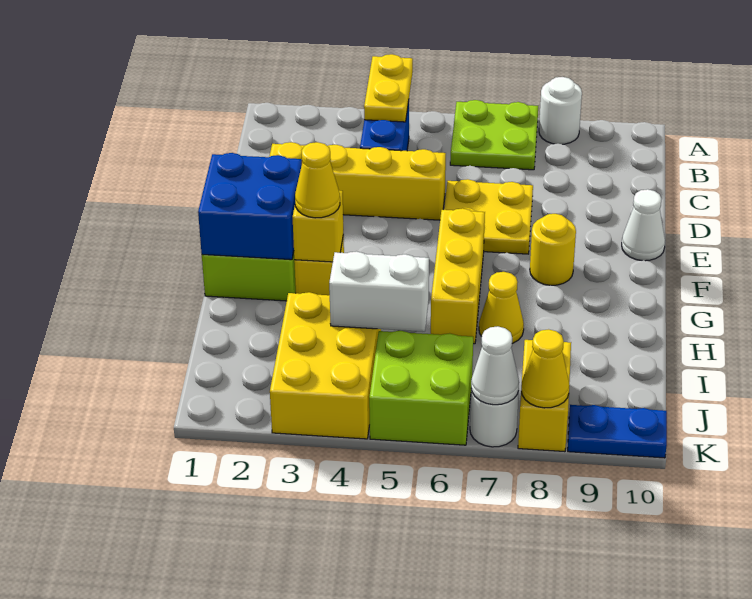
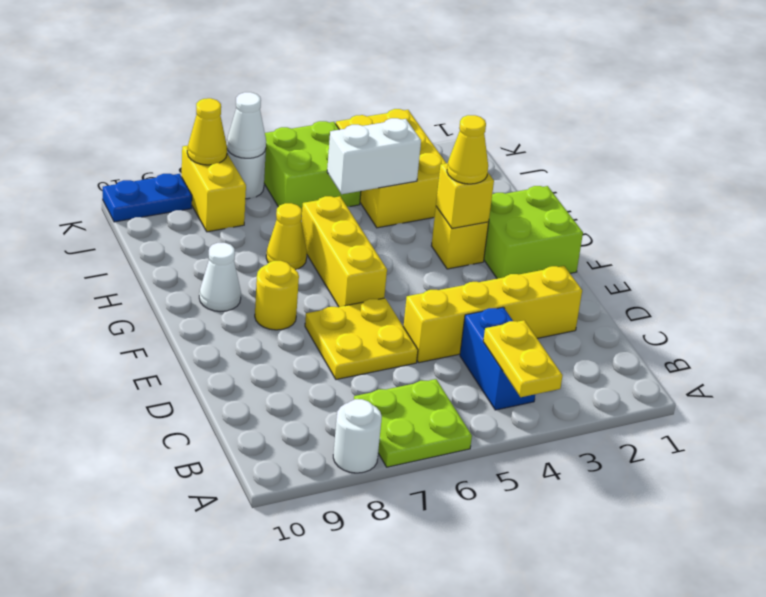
white cone E10 level 1 -> white cone G9 level 1
blue brick F1:G2 level 2 -> none

